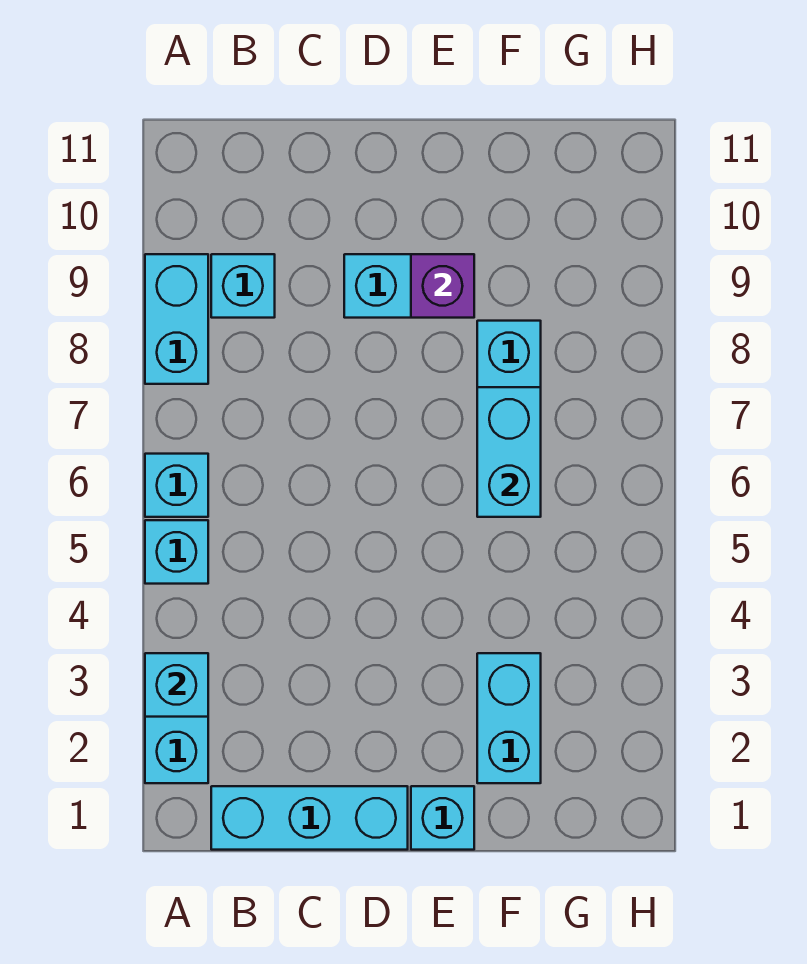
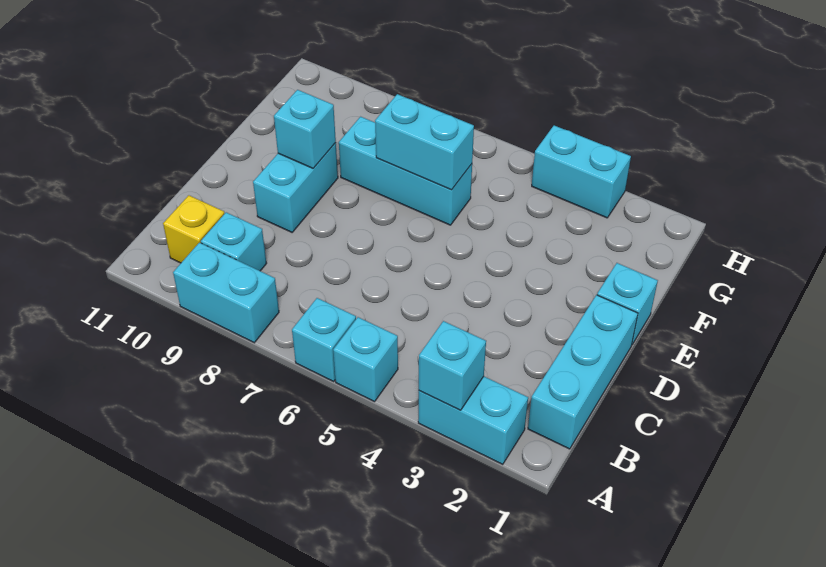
none -> yellow brick B10 level 1
purple brick E9 level 2 -> cyan brick E9 level 2
cyan brick F2:F3 level 1 -> cyan brick H3:H4 level 1

